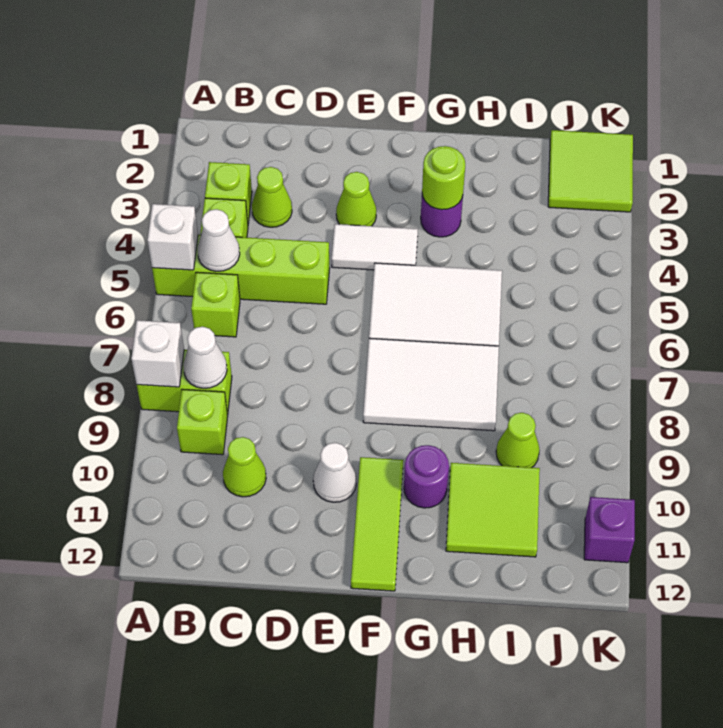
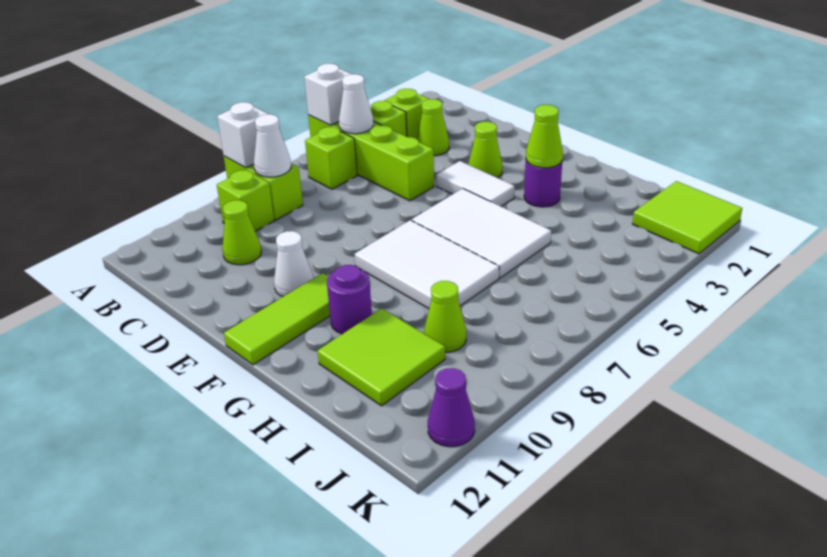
lime round brick G3 level 2 -> lime cone G3 level 2
purple brick K11 level 1 -> purple cone K11 level 1

